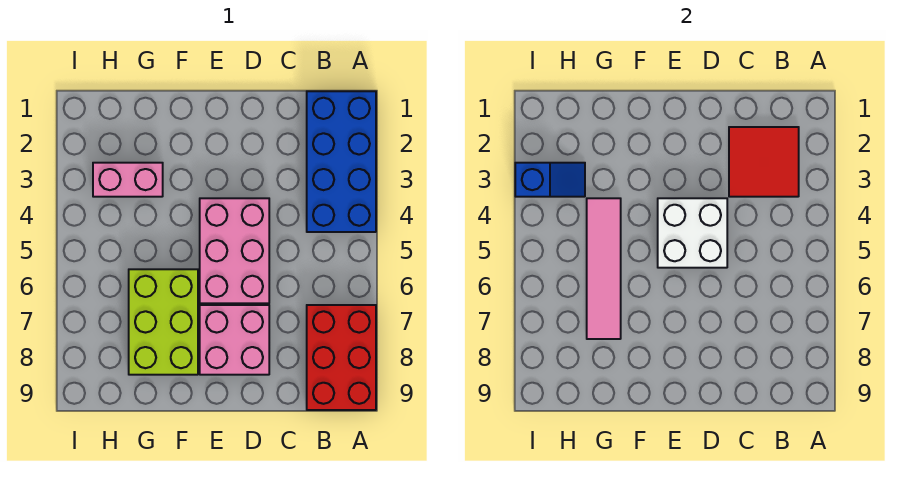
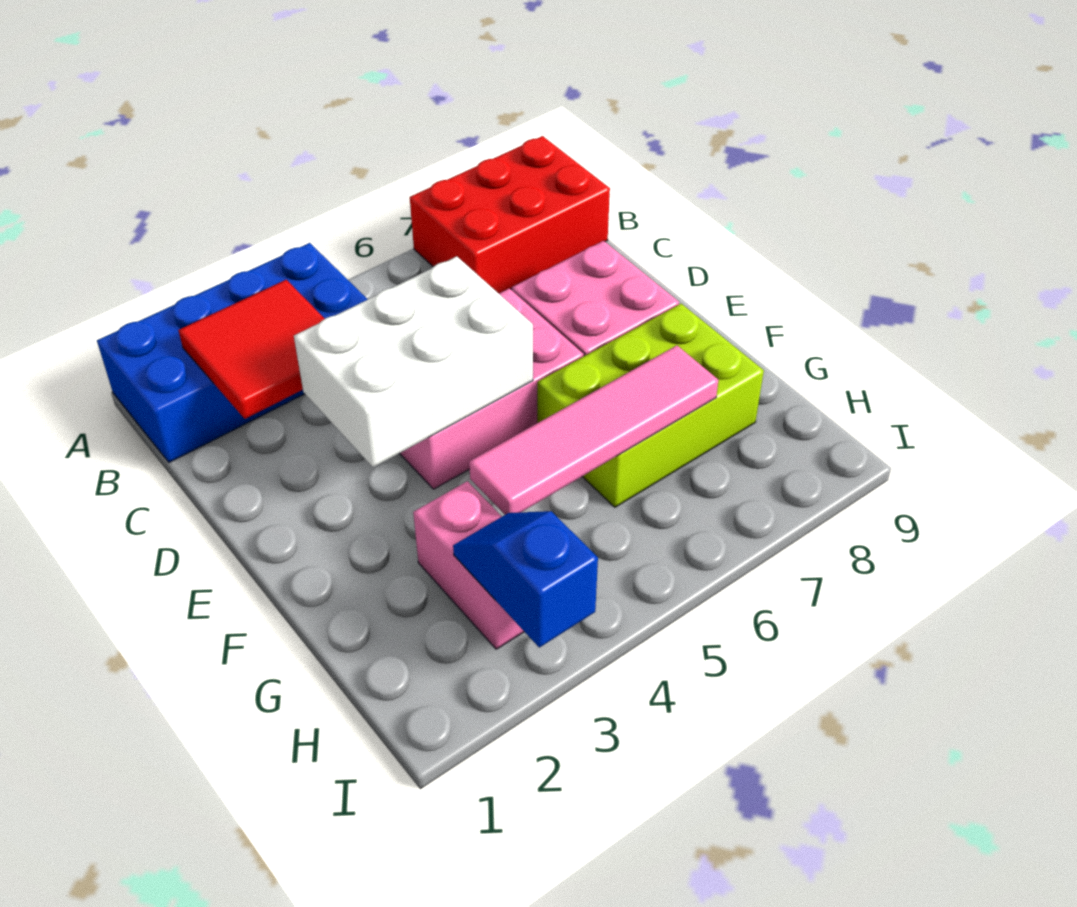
white brick D4:E5 level 2 -> white brick D3:E5 level 2

